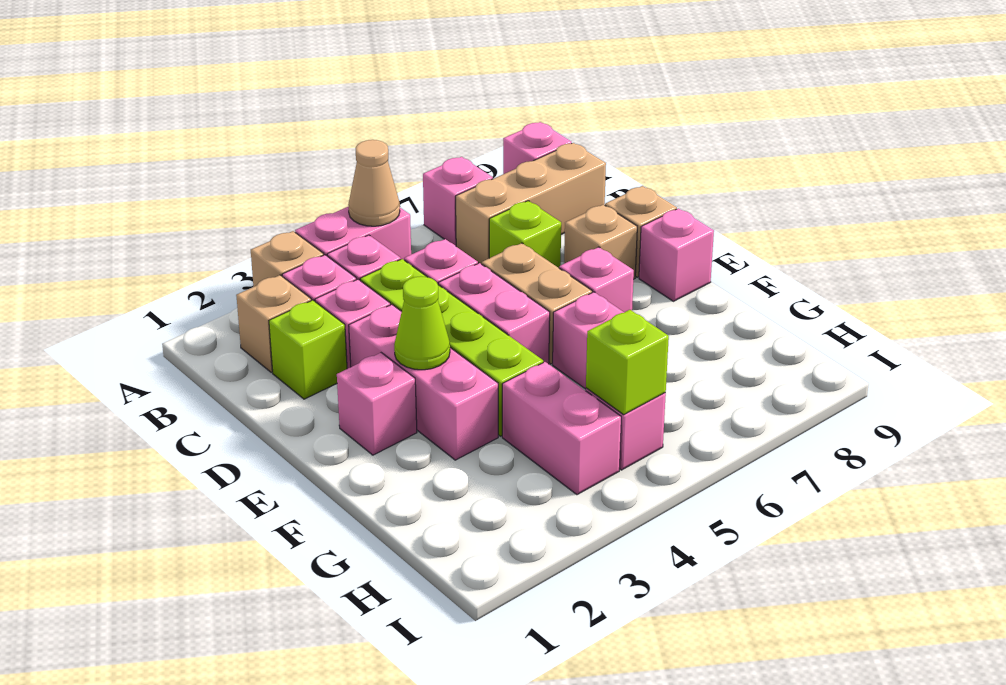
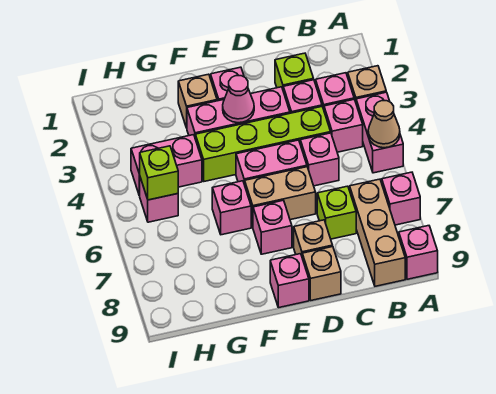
tan brick B2 level 1 -> tan brick F2 level 1
lime cone E3 level 2 -> pink cone E3 level 2

